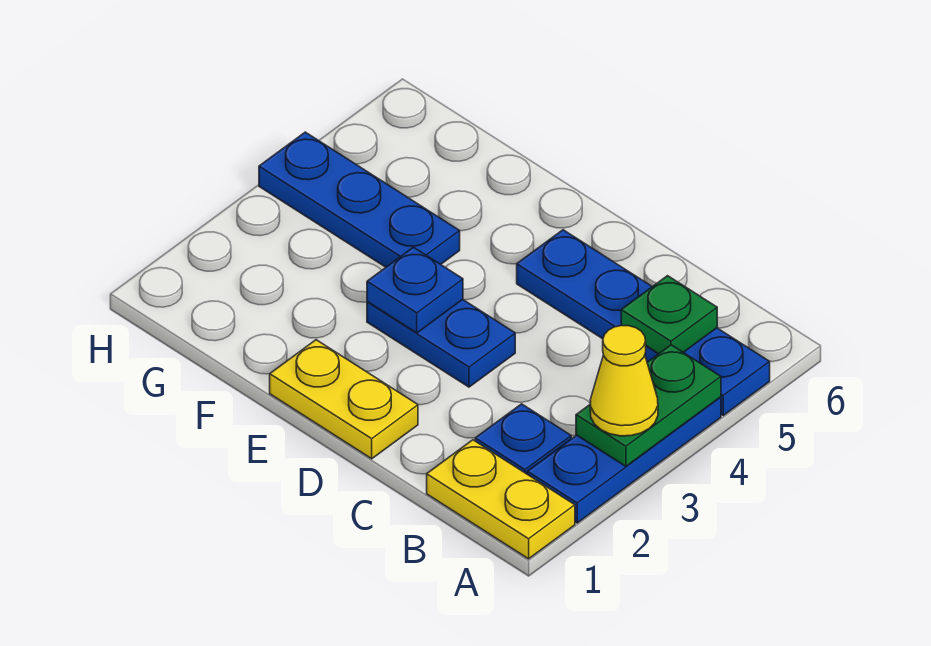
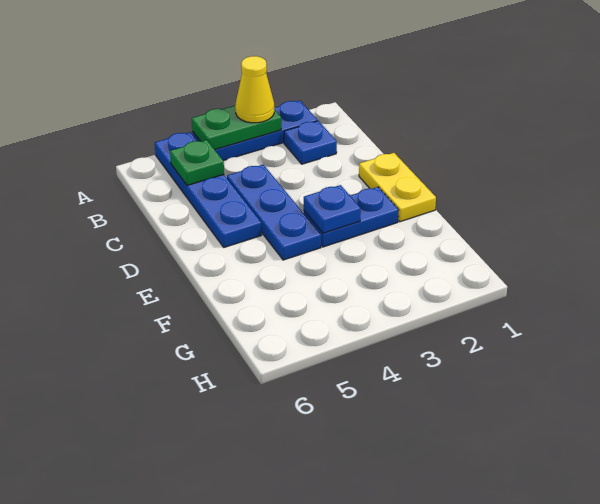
yellow plate A1:B1 level 1 -> none
blue plate D3:E3 level 1 -> blue plate E2:E3 level 1
blue plate F4:H4 level 1 -> blue plate C4:E4 level 1

